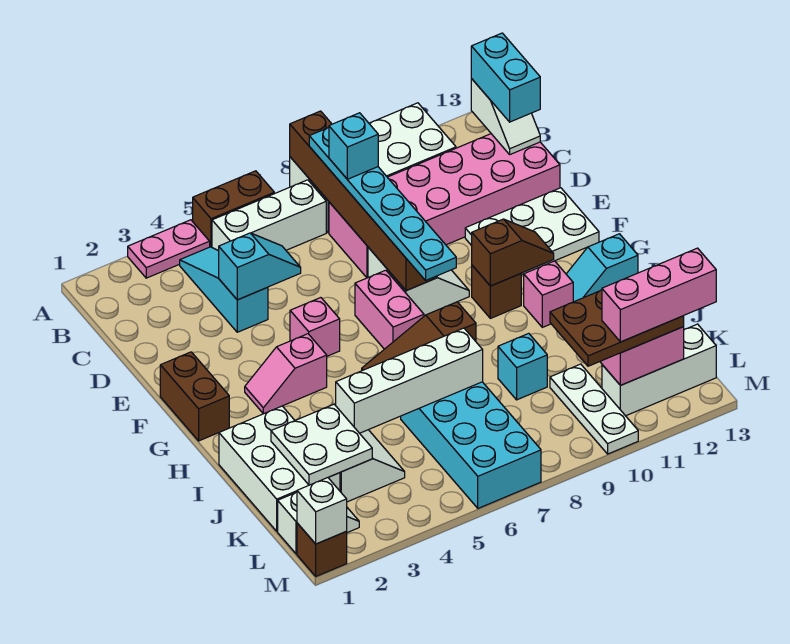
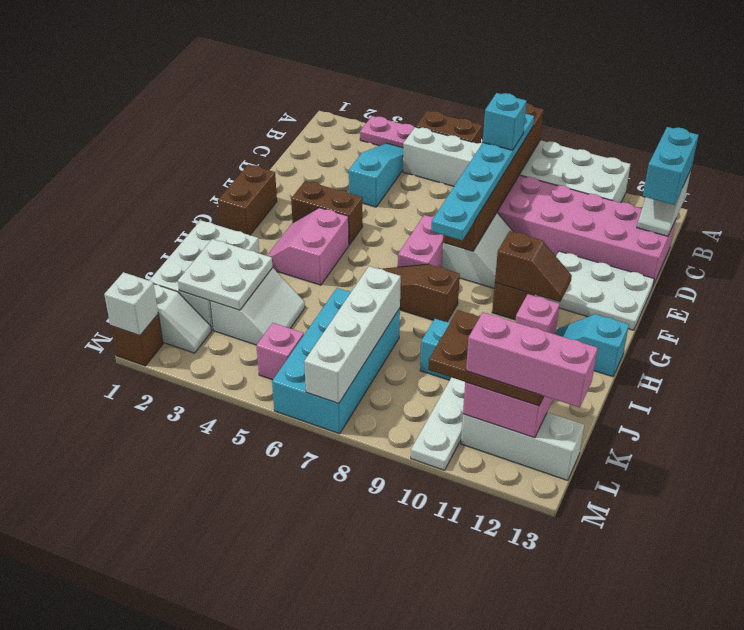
cyan slope D4:D5 level 2 top 4 -> none
none -> brown brick F3:F4 level 1
pink brick F5 level 1 -> pink brick L5 level 1
pink slope G3:G4 level 1 top 4 -> pink slope G3:H4 level 1 top 4
white brick J4:J7 level 2 -> white brick J7:M7 level 2

